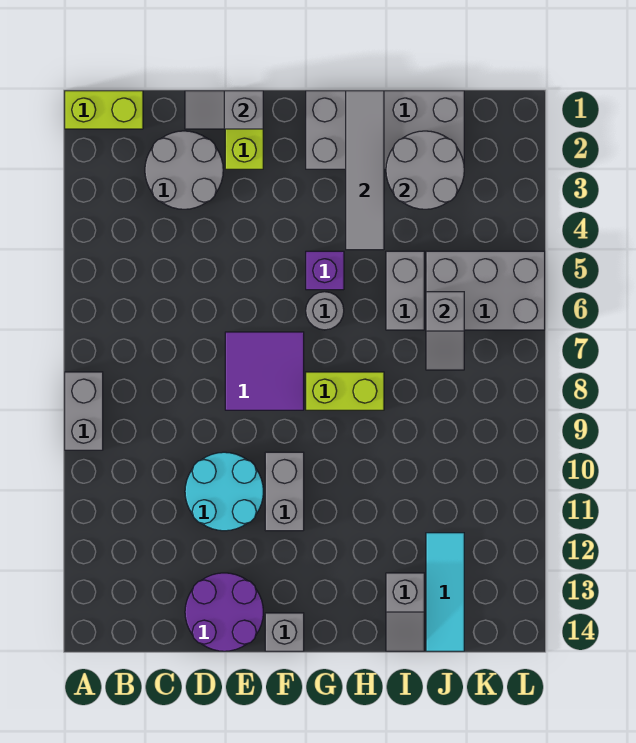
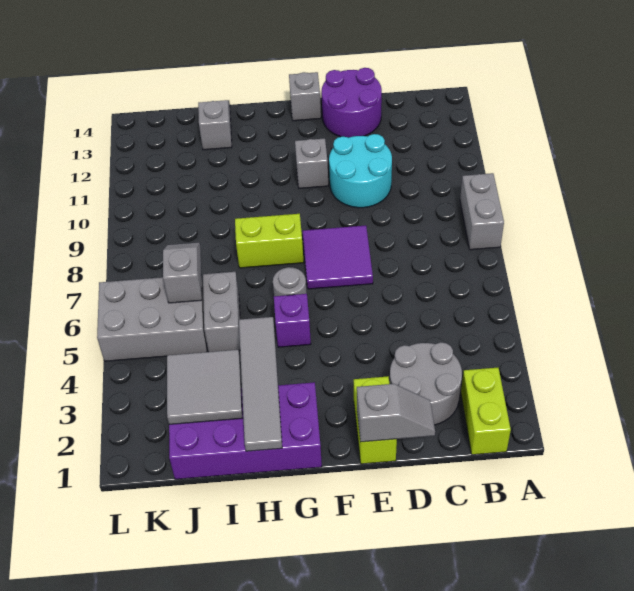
lime brick A1:B1 level 1 -> lime brick B1:B2 level 1
grey brick F10:F11 level 1 -> grey brick F11 level 1
grey brick G1:J2 level 1 -> purple brick G1:J2 level 1
grey round brick I2:J3 level 2 -> grey tile I2:J3 level 2
cyan tile J12:J14 level 1 -> none

